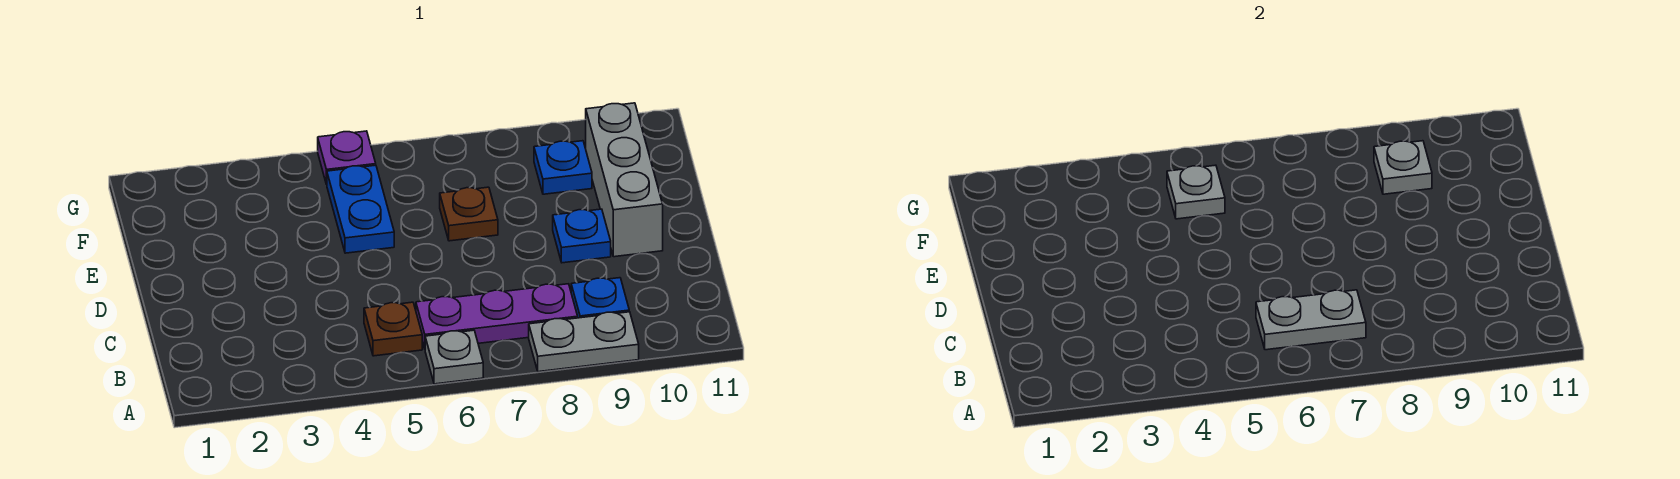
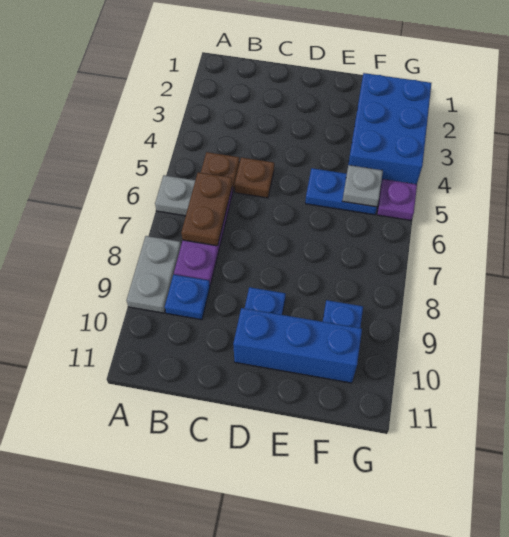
grey plate B6:B7 level 2 -> brown plate B6:B7 level 2
grey brick D10:F10 level 1 -> blue brick D10:F10 level 1
brown plate E7 level 1 -> brown plate C5 level 1
none -> blue brick F2:G4 level 1
grey plate F9 level 2 -> none

